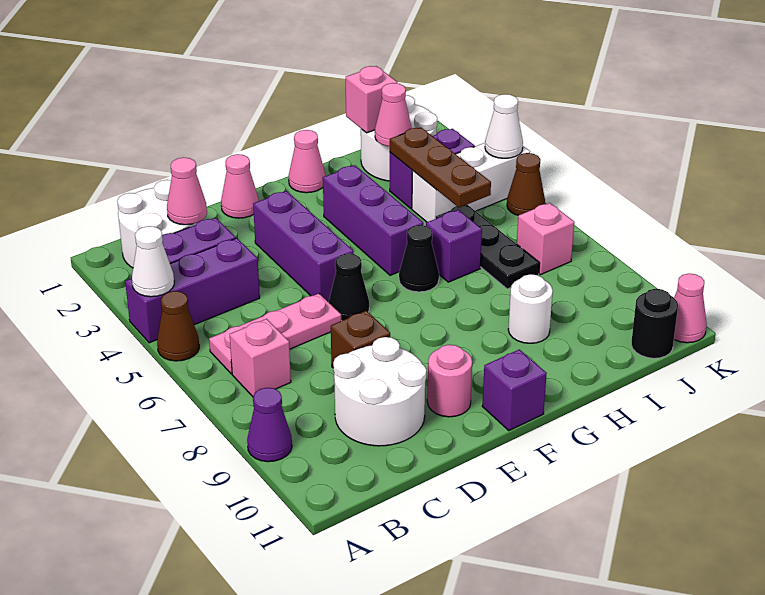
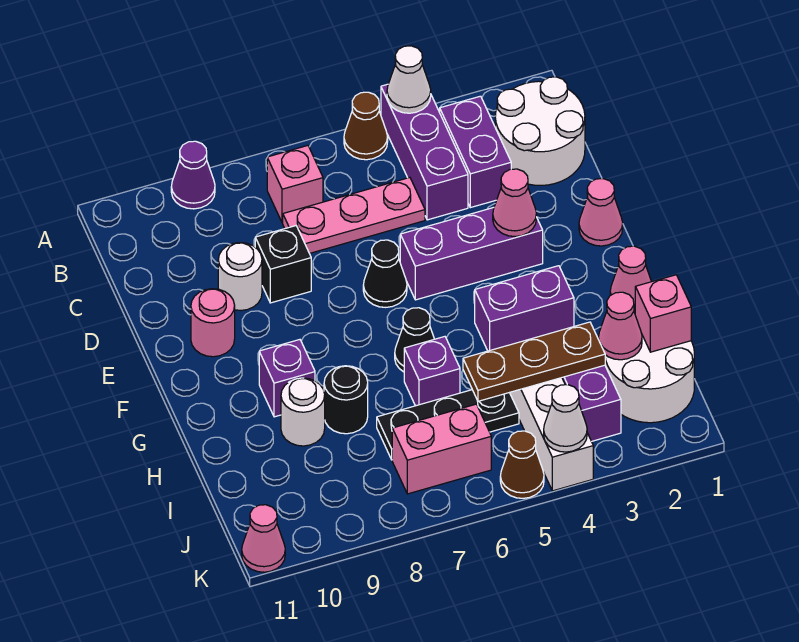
pink plate B6:D6 level 1 -> pink plate C5:C7 level 1
pink cone C2 level 2 -> pink cone E3 level 2
white round brick C9:D10 level 1 -> white round brick D9 level 1
brown brick D8 level 1 -> black brick D8 level 1
purple brick F11 level 1 -> purple brick G9 level 1
purple brick G3:G5 level 1 -> purple brick G3:G4 level 1
pink brick J7 level 1 -> pink brick J6:J7 level 1
black round brick J11 level 1 -> black round brick H8 level 1

